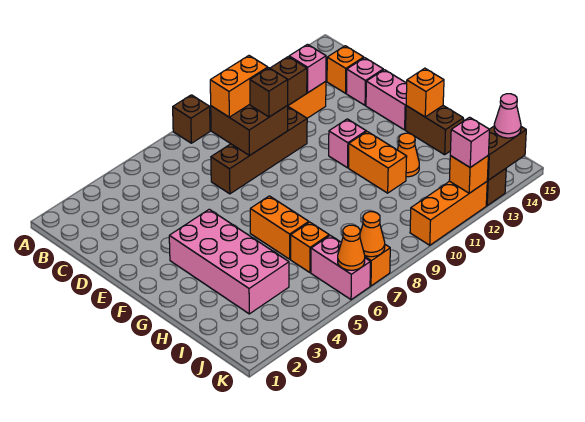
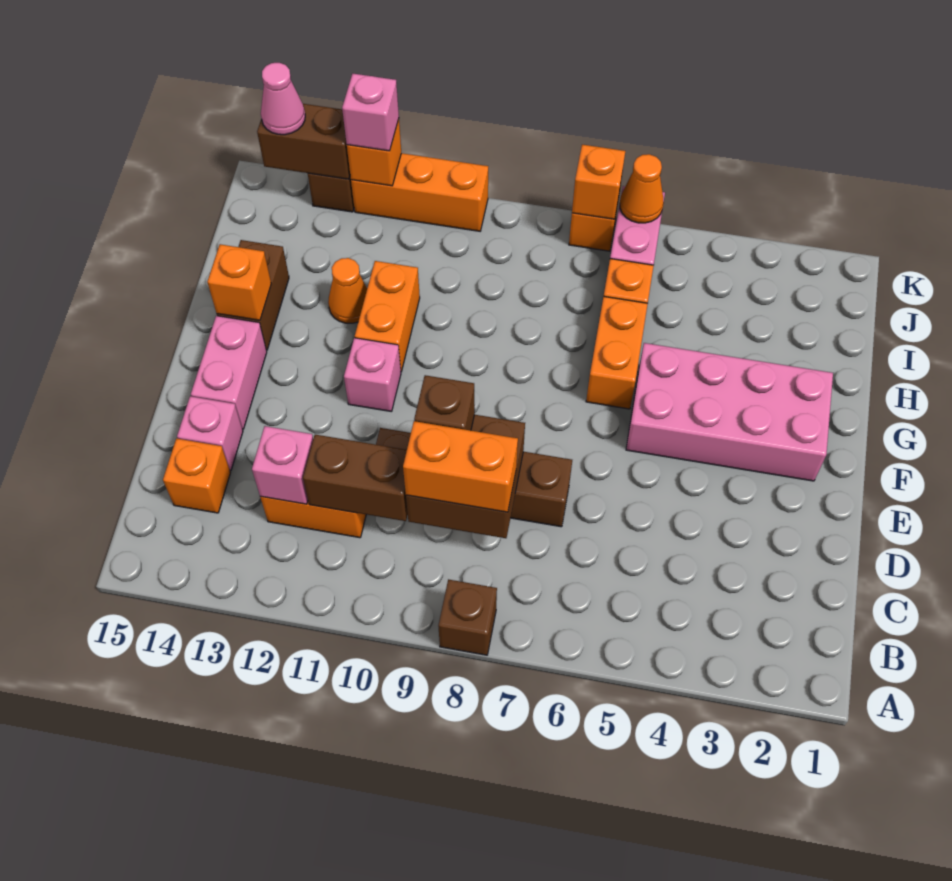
pink brick F3:I4 level 1 -> pink brick F2:G5 level 1
orange cone K7 level 2 -> orange brick K7 level 2

